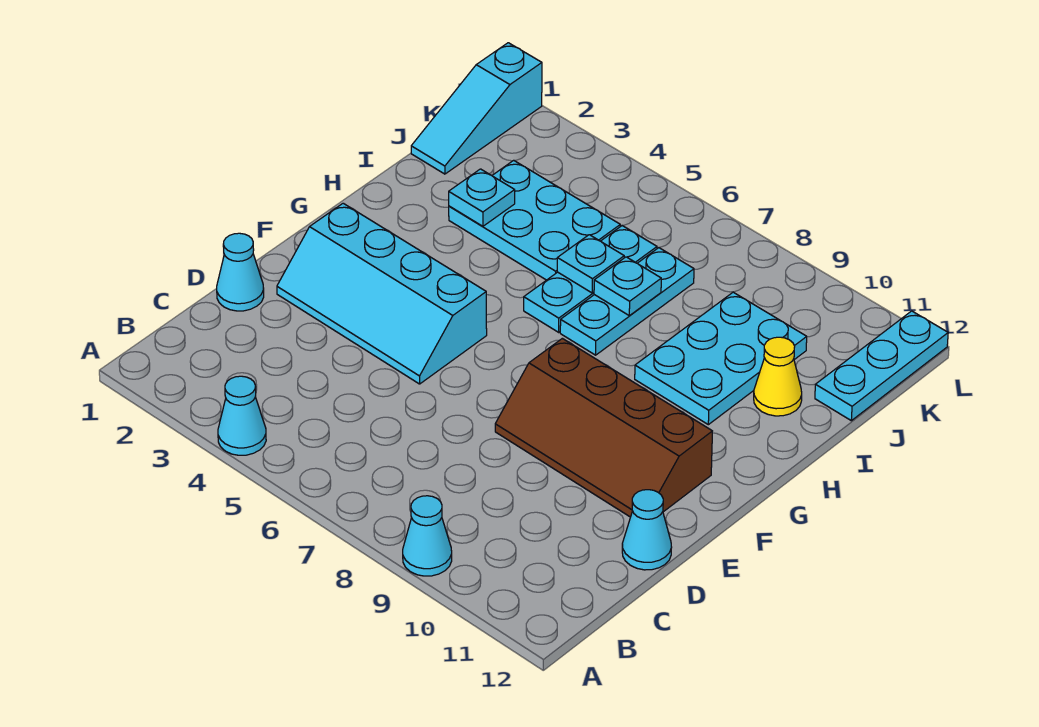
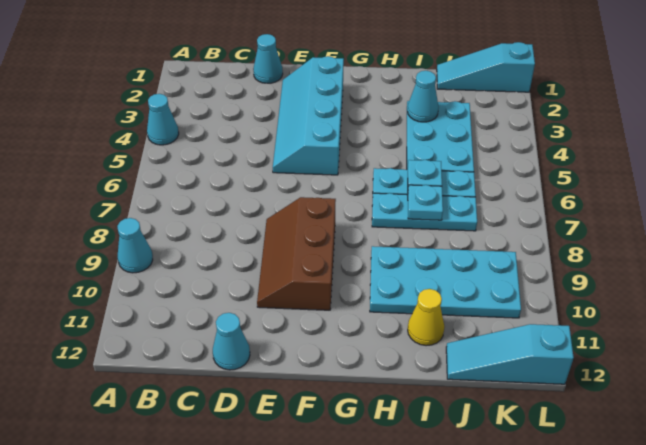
brown slope E8:F11 level 1 top F -> brown slope E8:F10 level 1 top F
cyan plate H9:J10 level 1 -> cyan plate H9:K10 level 1
cyan plate I3 level 2 -> cyan cone I3 level 2
cyan plate J12:L12 level 1 -> cyan slope J12:L12 level 1 top L

